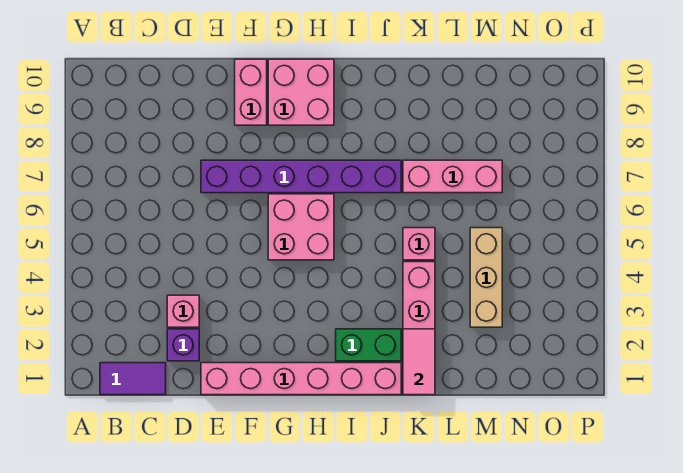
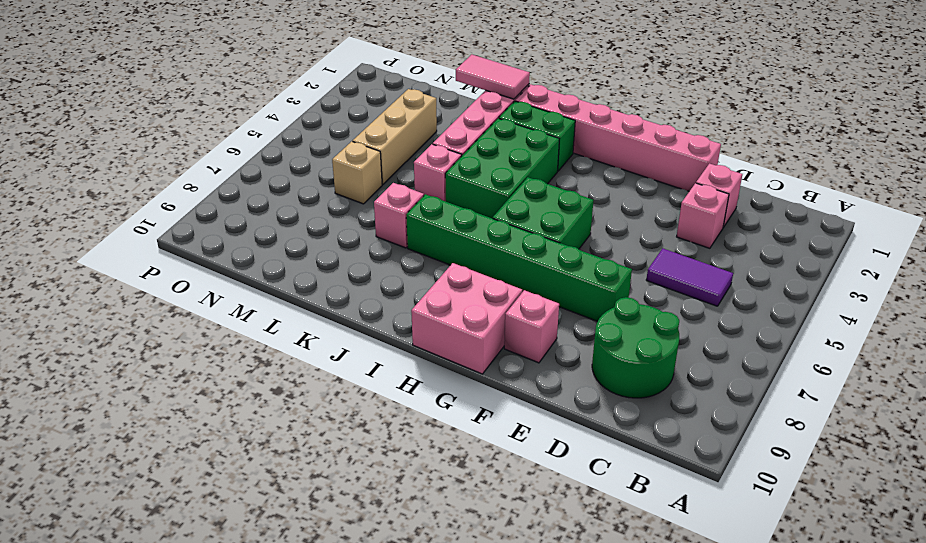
purple tile B1:C1 level 1 -> purple tile C5:D5 level 1
none -> green round brick C8:D9 level 1
purple brick D2 level 1 -> pink brick D2 level 1
purple brick E7:J7 level 1 -> green brick E7:J7 level 1
pink brick F9:F10 level 1 -> pink brick F9 level 1
pink brick G5:H6 level 1 -> green brick G5:H6 level 1
none -> green brick I3:J5 level 1
pink tile K1:K2 level 2 -> pink tile K1:L1 level 2
pink brick K7:M7 level 1 -> pink brick K7 level 1
none -> tan brick M6 level 1

